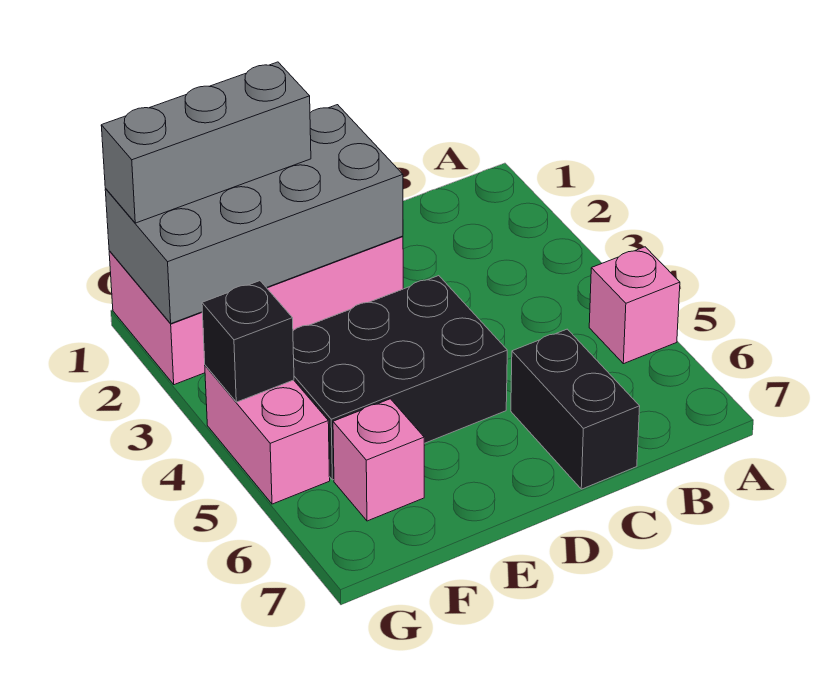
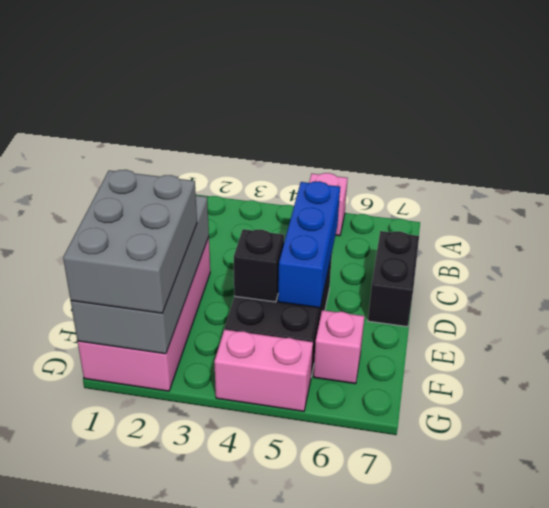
none -> blue brick C5:E5 level 2
black brick C6:C7 level 1 -> black brick C7:D7 level 1
grey brick E1:G1 level 3 -> grey brick E1:G2 level 3
black brick G4 level 2 -> black brick E4 level 2

